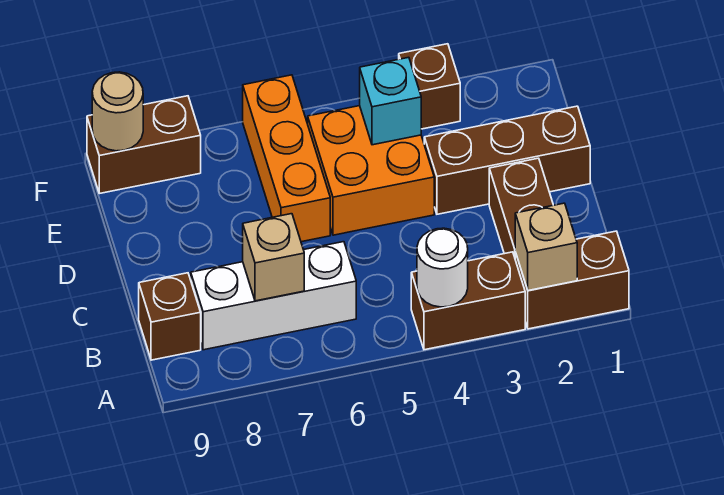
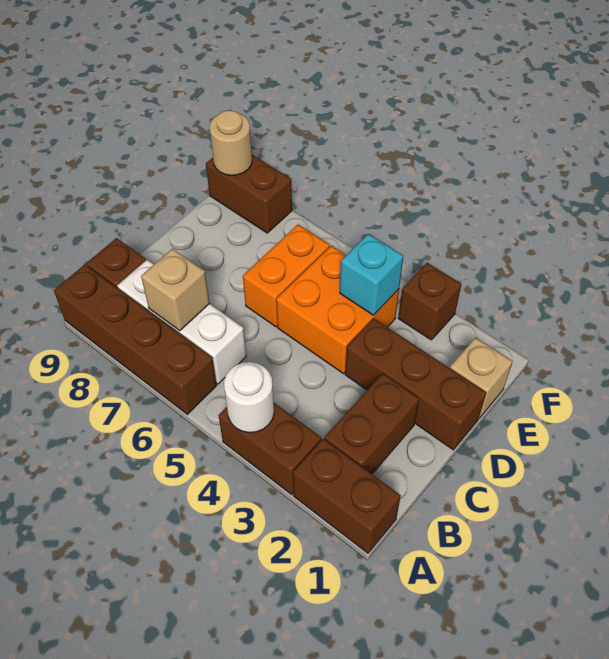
tan brick A2 level 2 -> tan brick E1 level 1
none -> brown brick A6:A9 level 1
orange brick D6:F6 level 1 -> orange brick D6:E6 level 1

